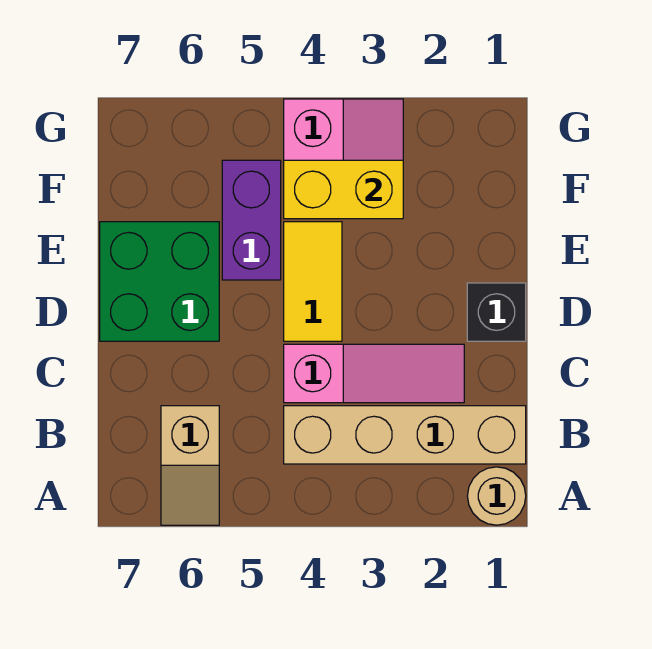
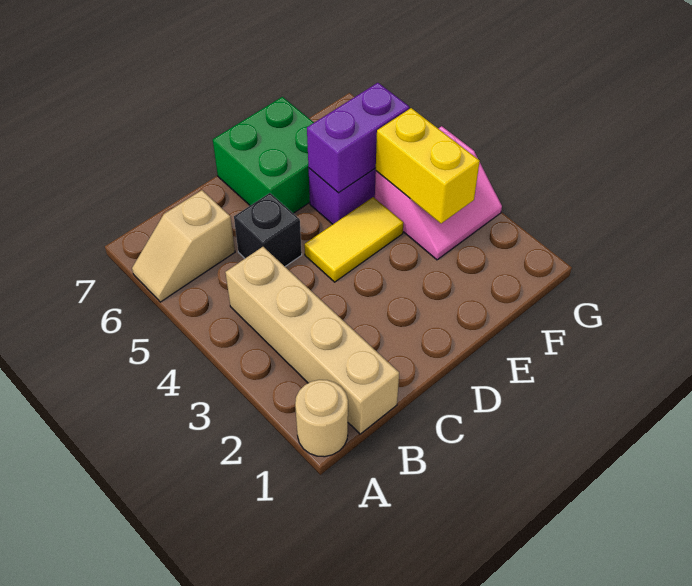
pink slope C2:C4 level 1 top 4 -> none
black brick D1 level 1 -> black brick C5 level 1
none -> purple brick E5:F5 level 2

